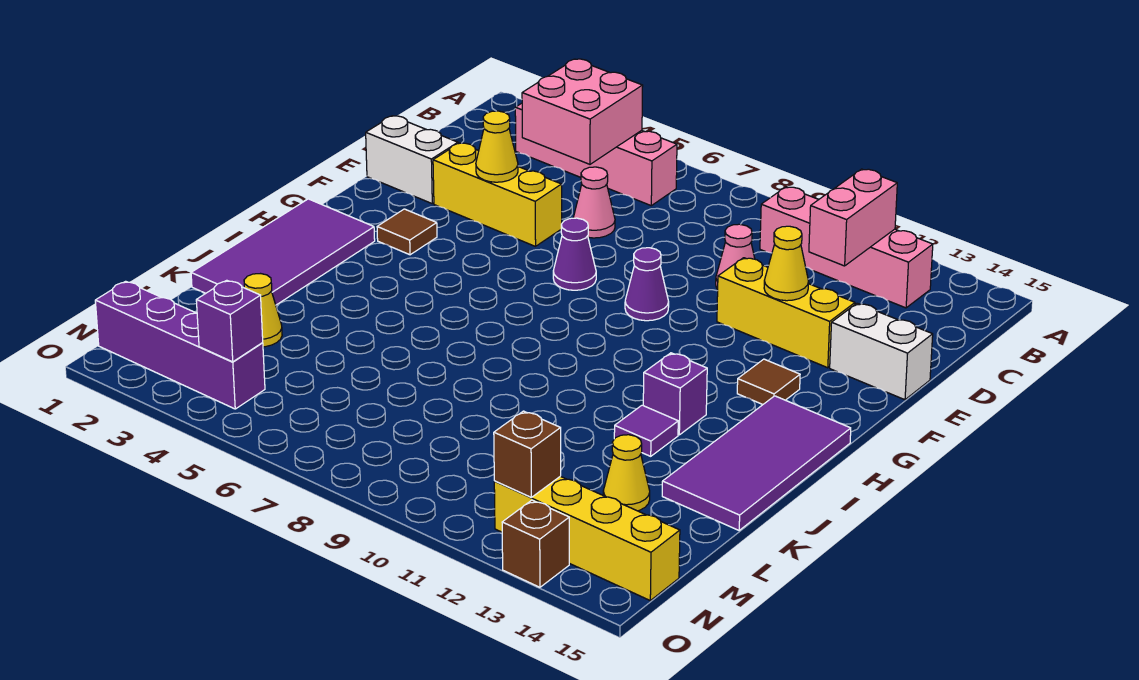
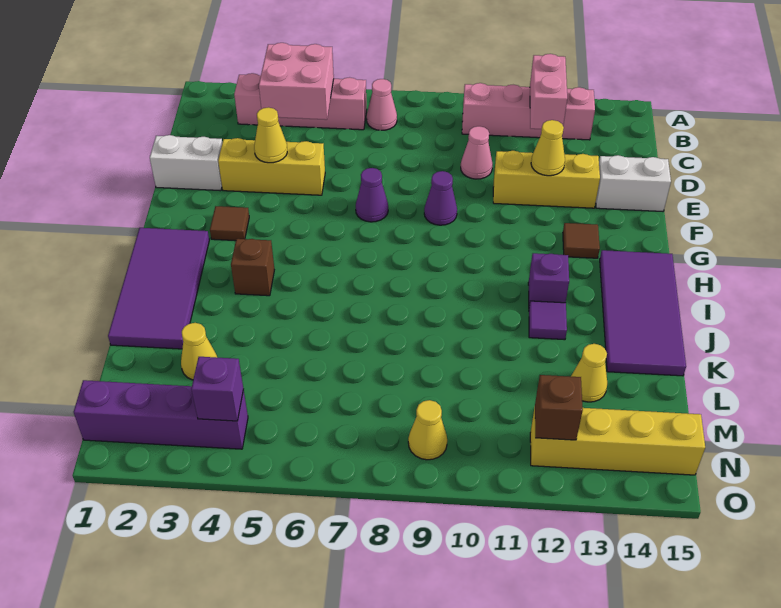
pink cone D6 level 1 -> pink cone B7 level 1
none -> yellow cone N9 level 1
brown brick O13 level 1 -> brown brick I4 level 1

